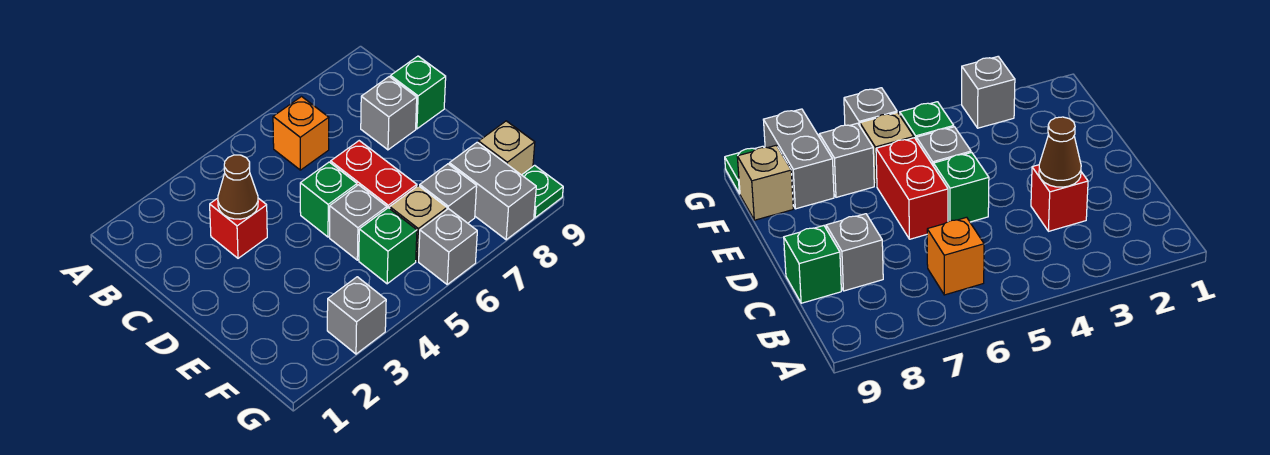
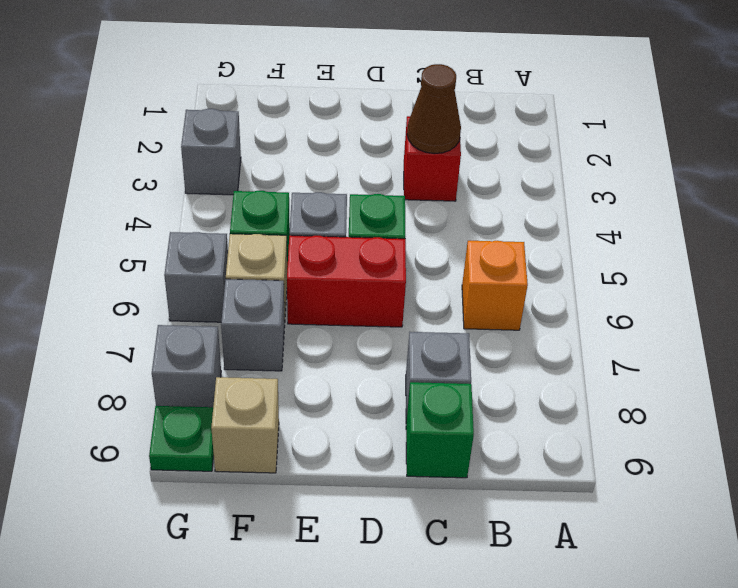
grey brick F8:G8 level 1 -> grey brick G8 level 1

